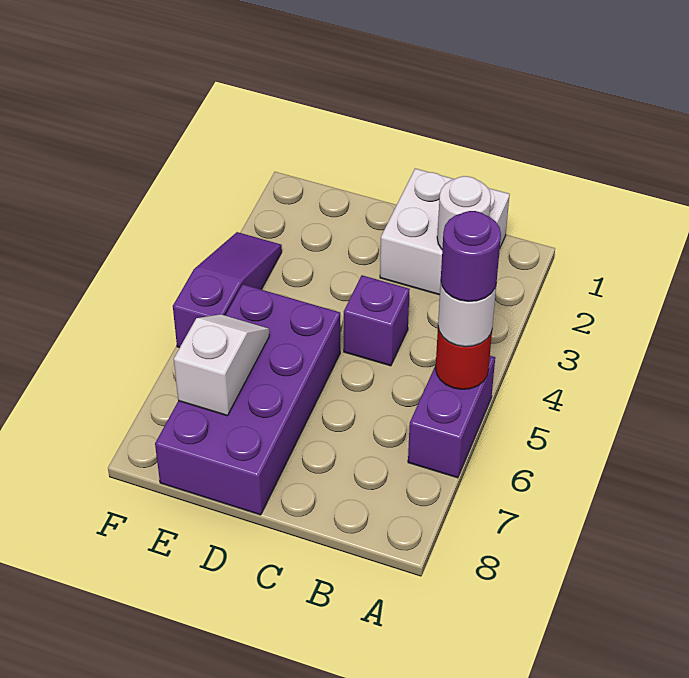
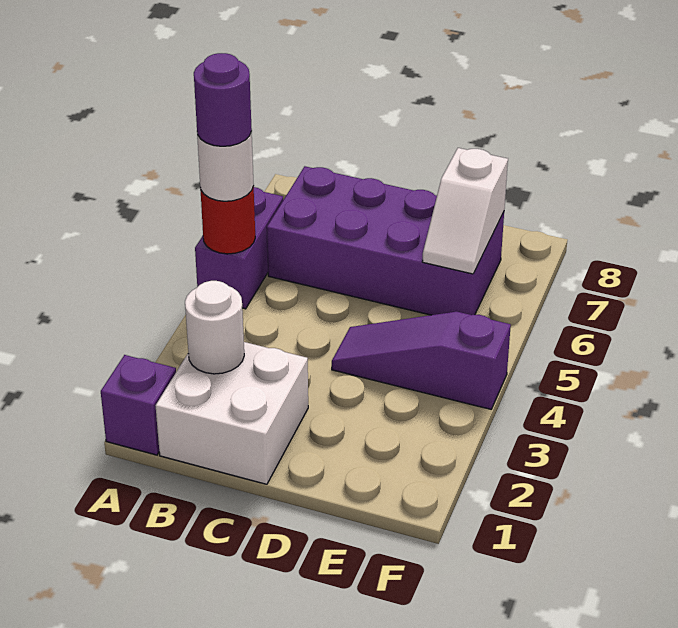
purple brick C4 level 1 -> purple brick A1 level 1
purple brick D5:E8 level 1 -> purple brick B6:E7 level 1
purple slope F3:F5 level 1 top 5 -> purple slope D4:F4 level 1 top F

